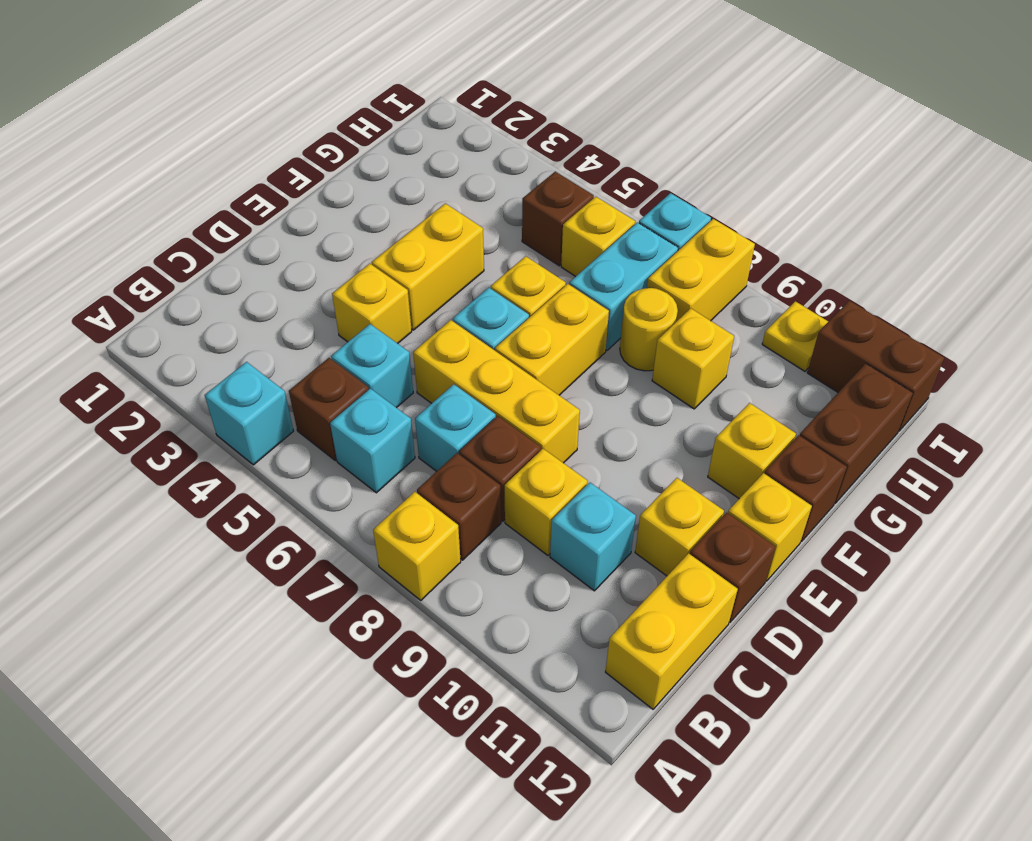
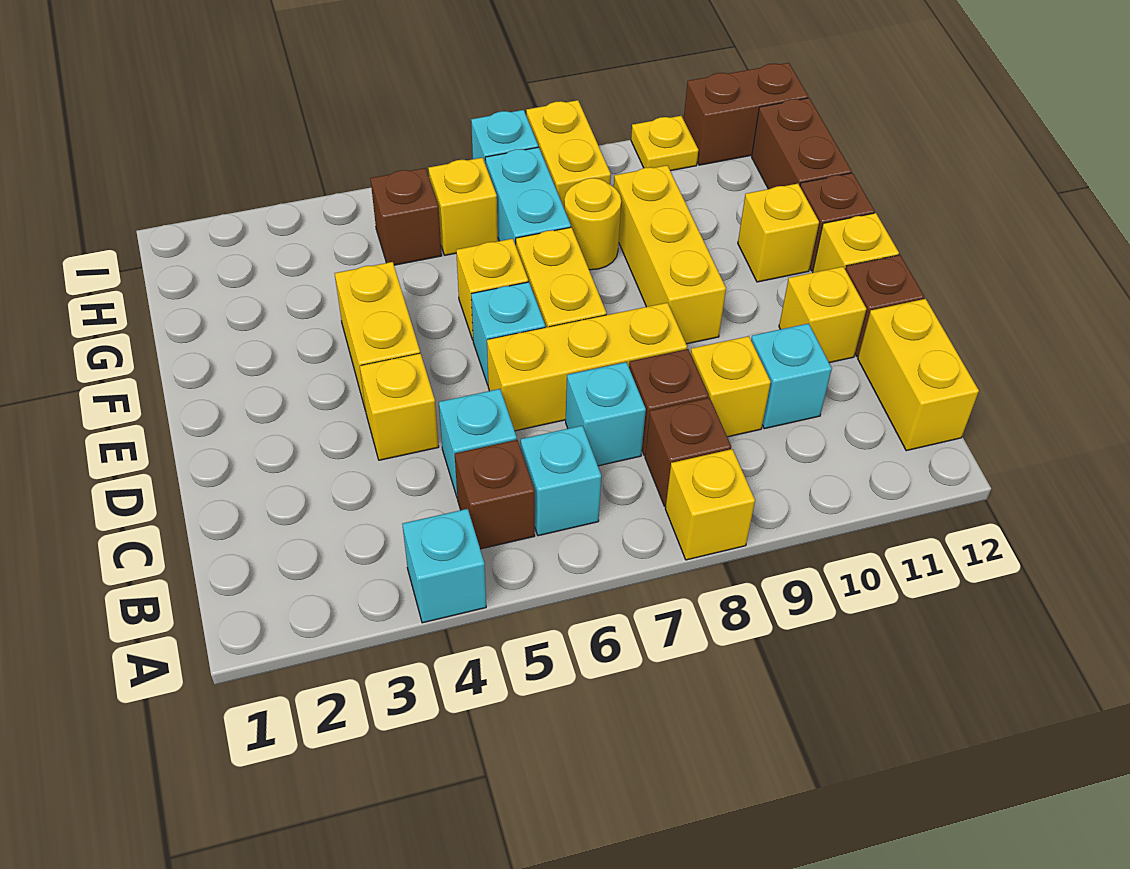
yellow brick G9 level 1 -> yellow brick E9:G9 level 1

